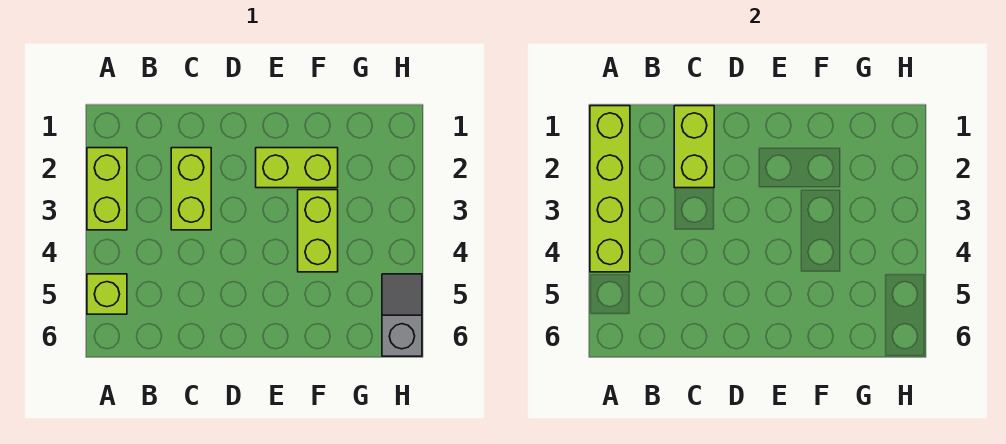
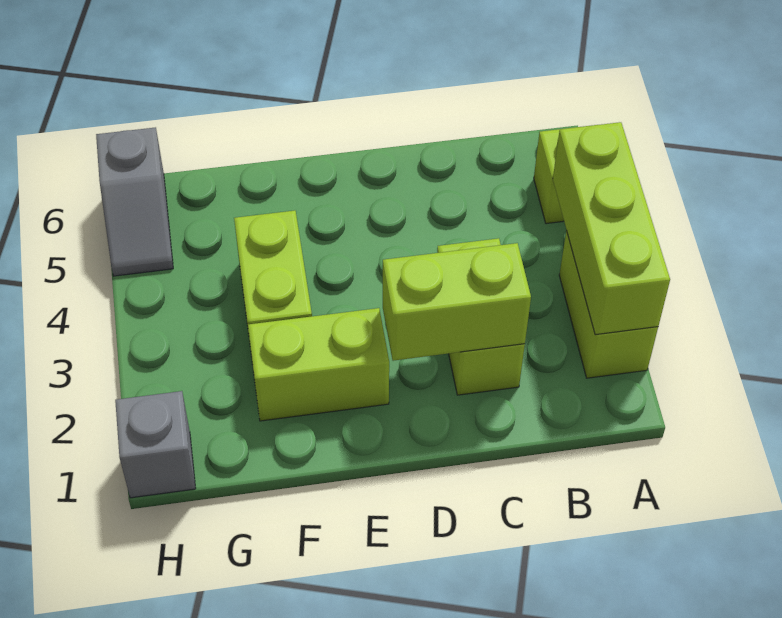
lime brick A1:A4 level 2 -> lime brick A2:A4 level 2
lime brick C1:C2 level 2 -> lime brick C2:D2 level 2
none -> grey brick H1 level 1

